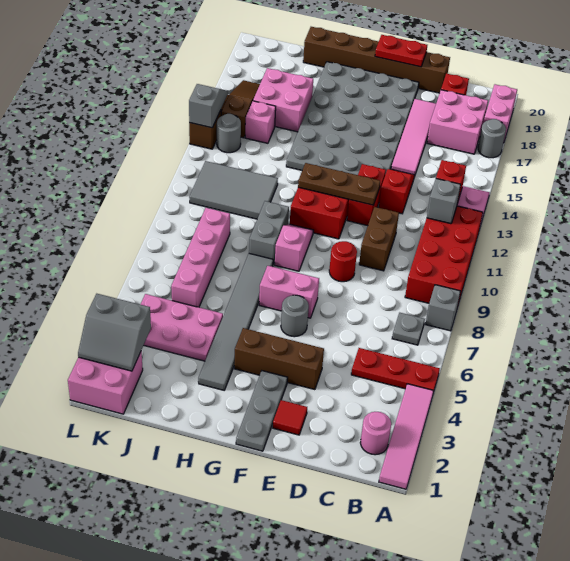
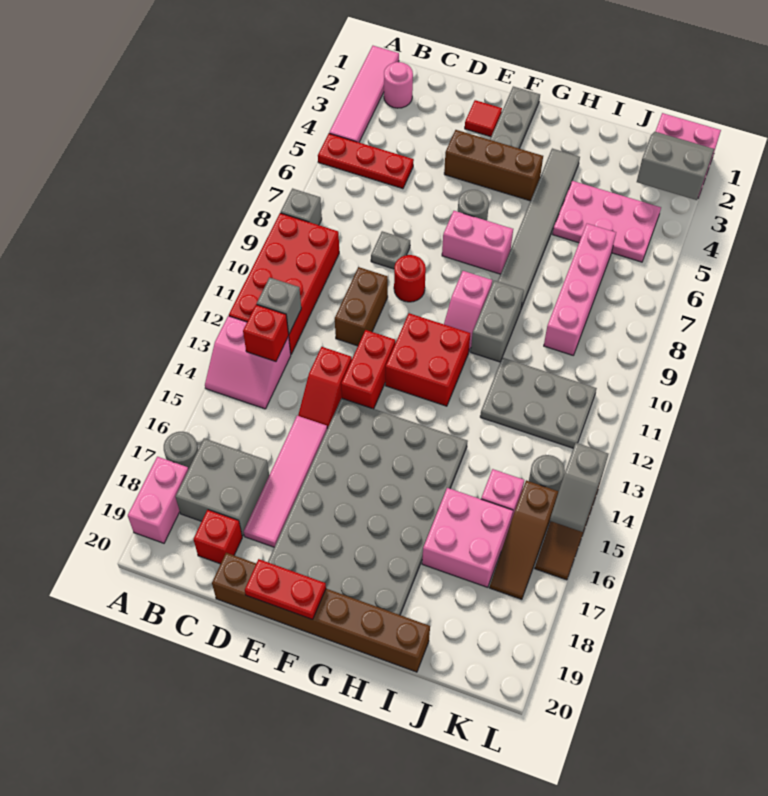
grey plate B7 level 1 -> grey plate D8 level 1
pink brick B17:C18 level 1 -> grey brick B17:C18 level 1
brown plate E12:G12 level 2 -> none
grey tile I11:K12 level 1 -> grey plate I11:K12 level 1

